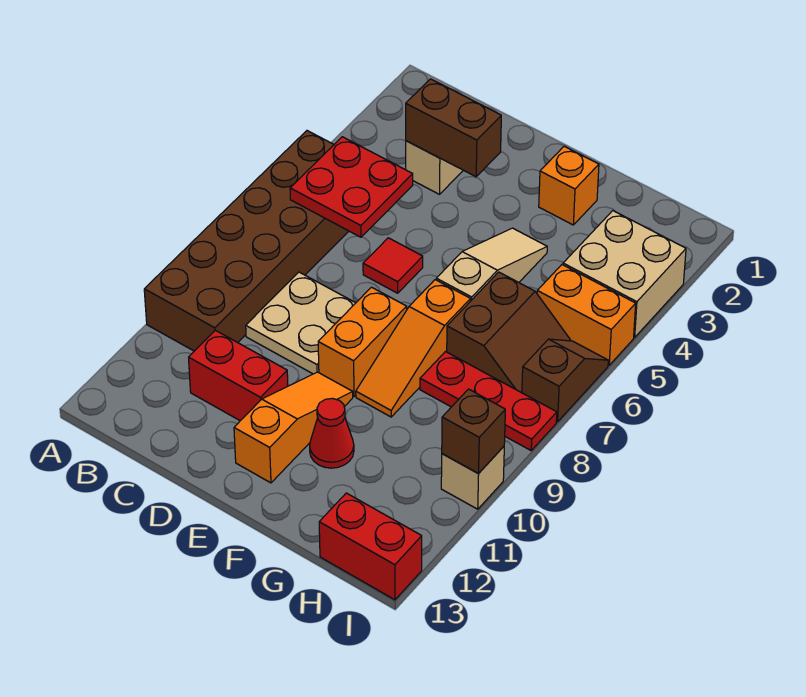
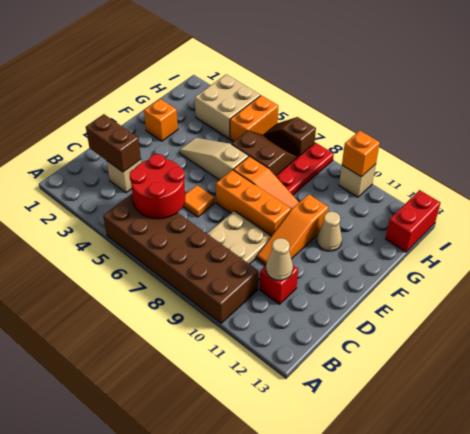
red plate B5:C6 level 2 -> red round brick B5:C6 level 2
brown brick C3:D3 level 2 -> brown brick C2:C3 level 2
red brick C11:D11 level 1 -> red brick C11 level 1
none -> tan cone C11 level 2
red tile D6 level 1 -> orange tile D6 level 1
orange brick E8:E9 level 1 -> orange brick E7:E9 level 1
orange slope E10:E12 level 1 top 12 -> orange slope D10:F10 level 1 top F
red cone F11 level 1 -> tan cone F11 level 1
brown brick I10 level 2 -> orange brick I10 level 2

